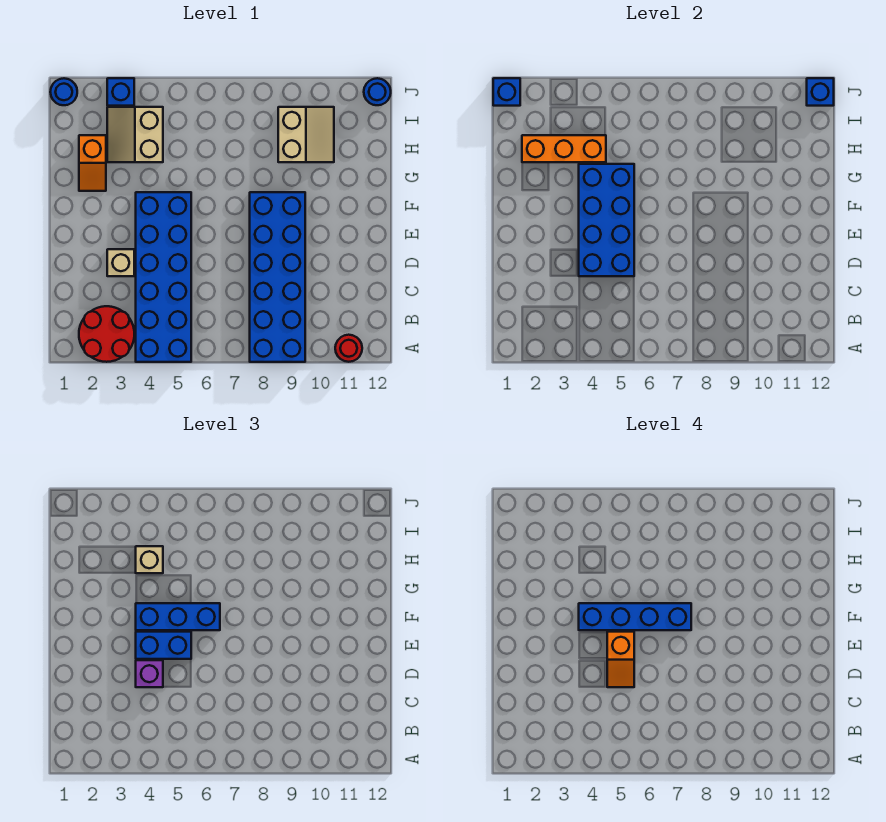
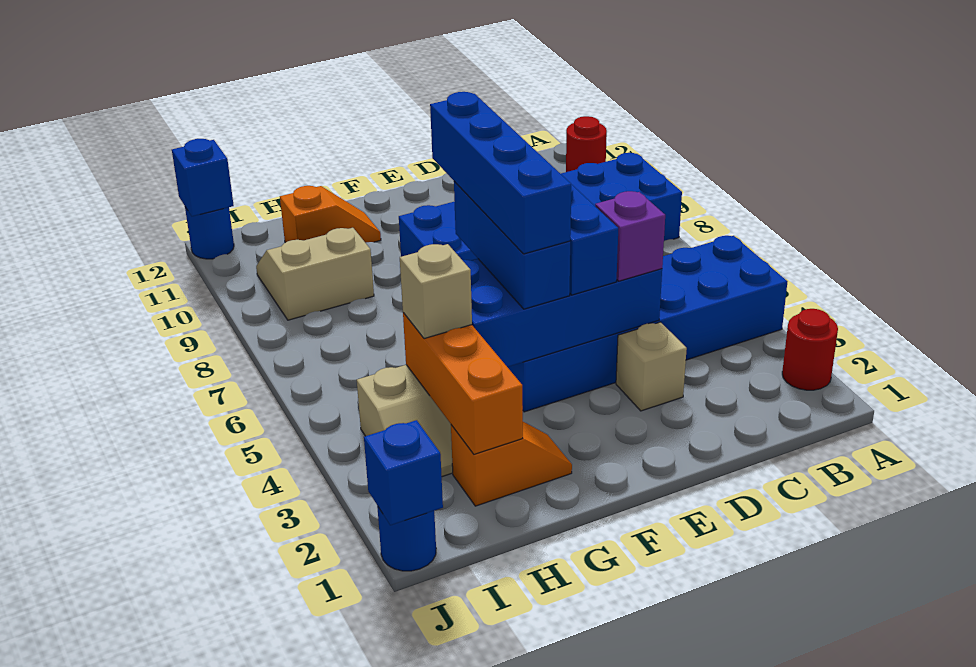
red round brick A2:B3 level 1 -> red round brick A2 level 1
orange slope D5:E5 level 4 top E -> orange slope G11:H11 level 1 top H
blue brick J3 level 1 -> none

